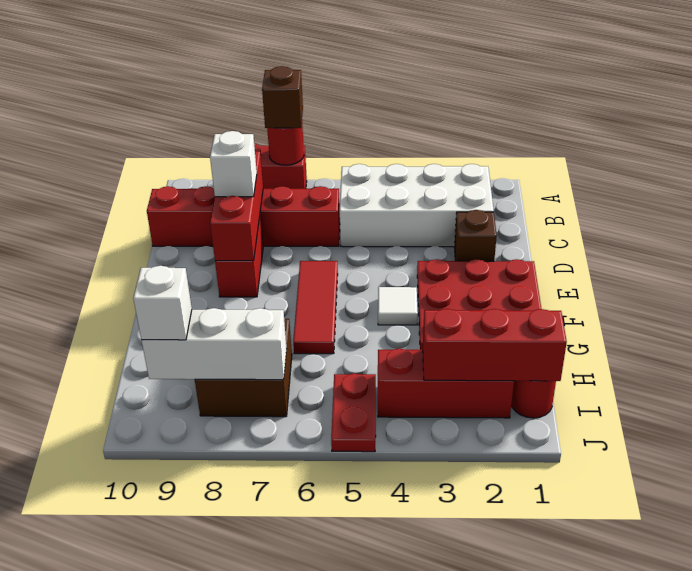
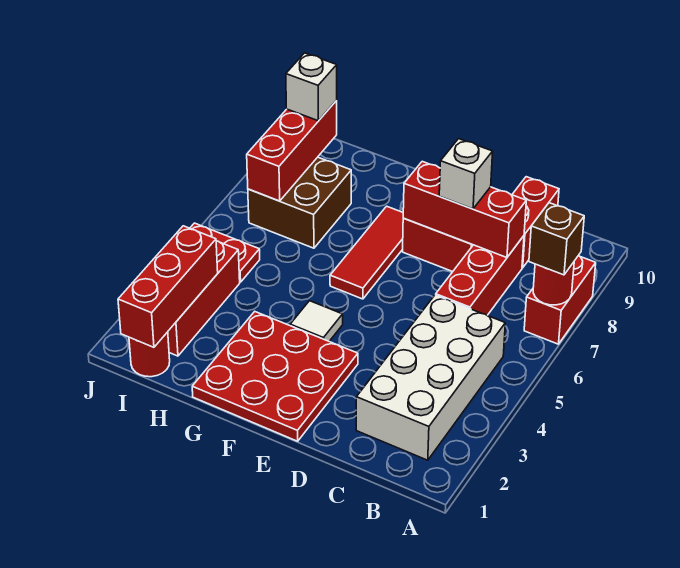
brown brick D2 level 1 -> none
red tile E6:G6 level 1 -> red tile F6:F8 level 1
white brick I7:I9 level 2 -> red brick I7:I9 level 2

